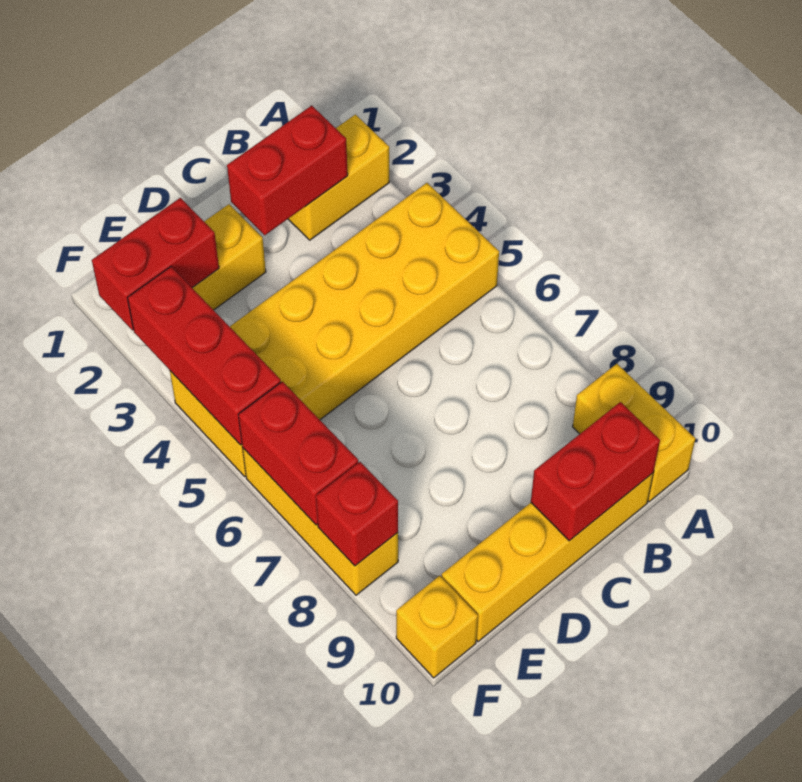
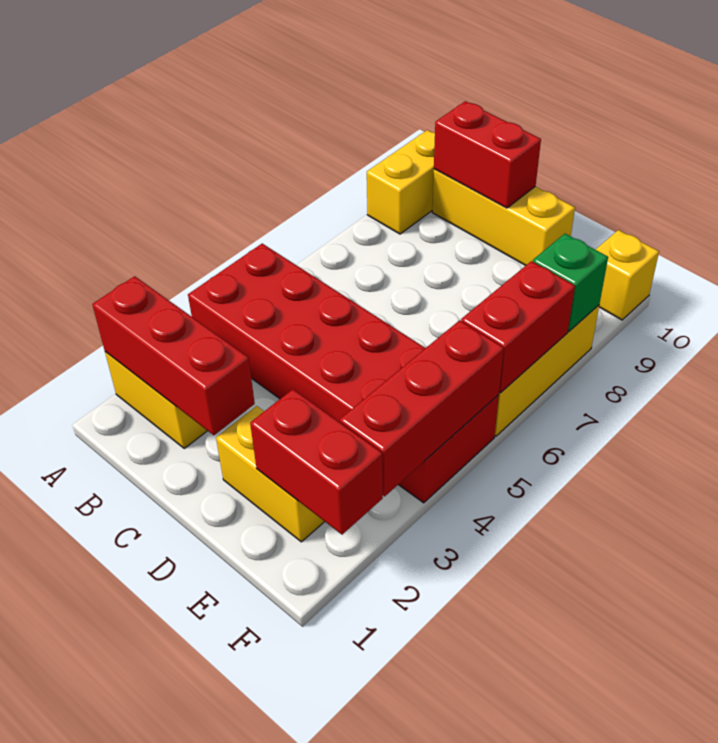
yellow brick A4:F5 level 1 -> red brick A4:F5 level 1
red brick B2:C2 level 2 -> red brick A2:C2 level 2
yellow brick B10:E10 level 1 -> yellow brick B10:D10 level 1
red brick F8 level 2 -> green brick F8 level 2

